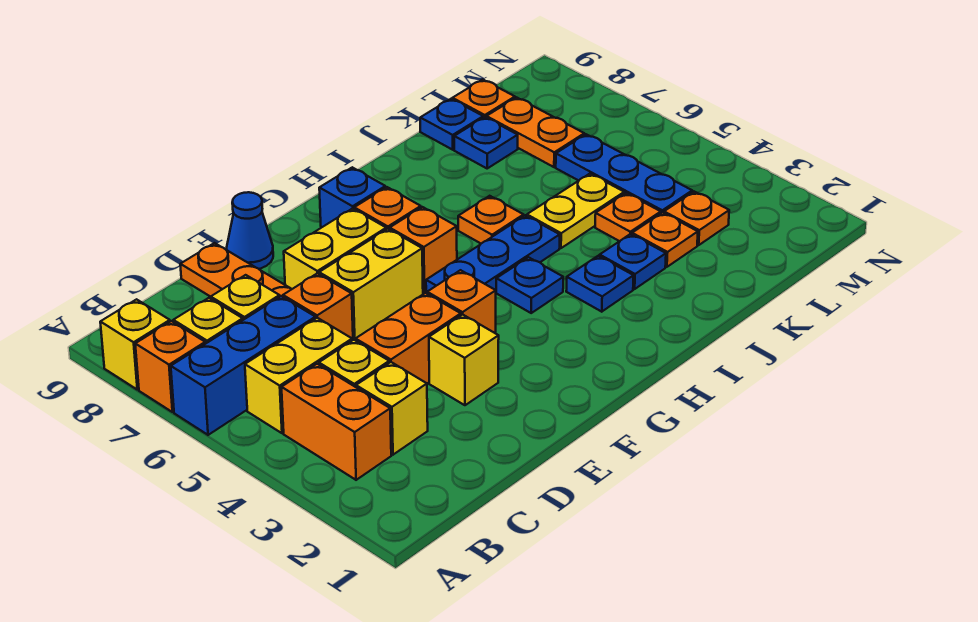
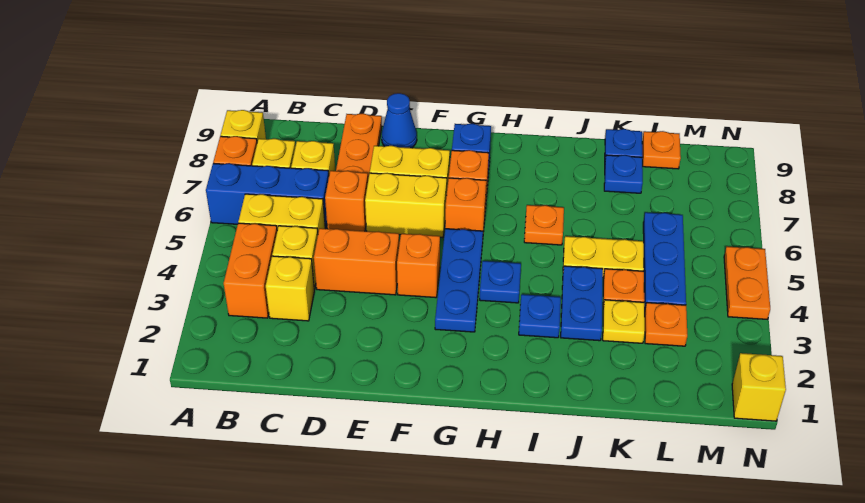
yellow brick E3 level 1 -> yellow brick N1 level 1
blue plate G5:I5 level 1 -> blue plate G3:G5 level 1
blue plate J3 level 1 -> blue plate J3:J4 level 1
orange plate K3 level 1 -> yellow plate K3 level 1
orange plate L7:L8 level 1 -> orange plate N4:N5 level 1

